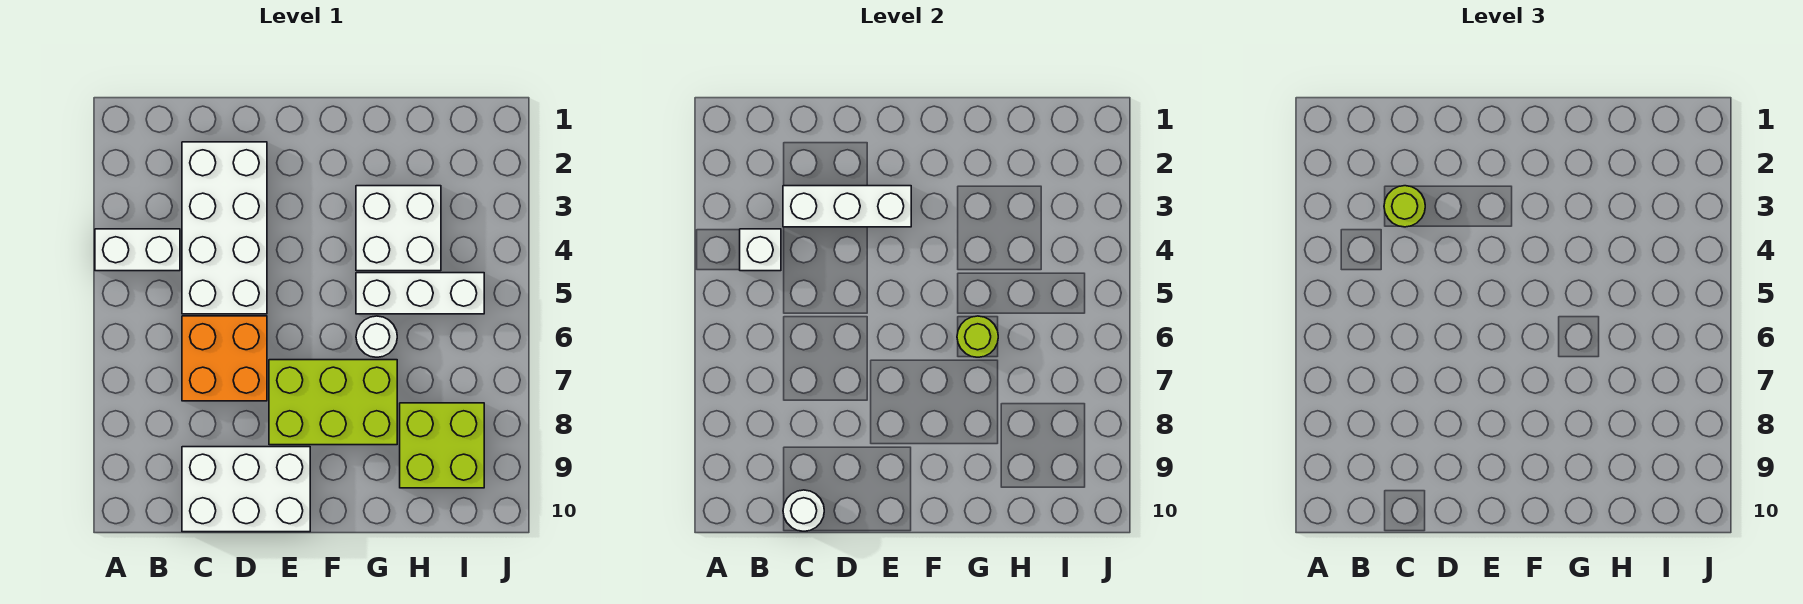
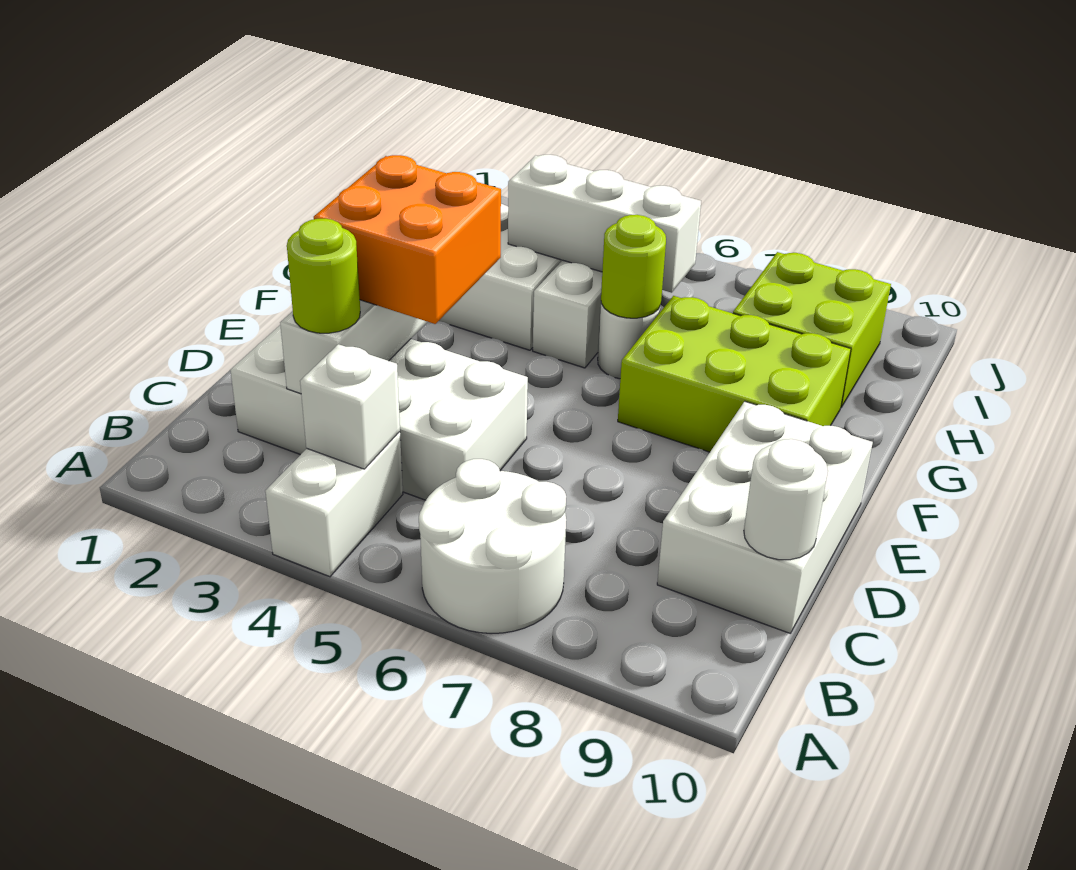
none -> white round brick A6:B7 level 1
orange brick C6:D7 level 1 -> orange brick D3:E4 level 3
lime brick E7:G8 level 1 -> lime brick F7:G9 level 1
none -> white brick H4:H6 level 2

